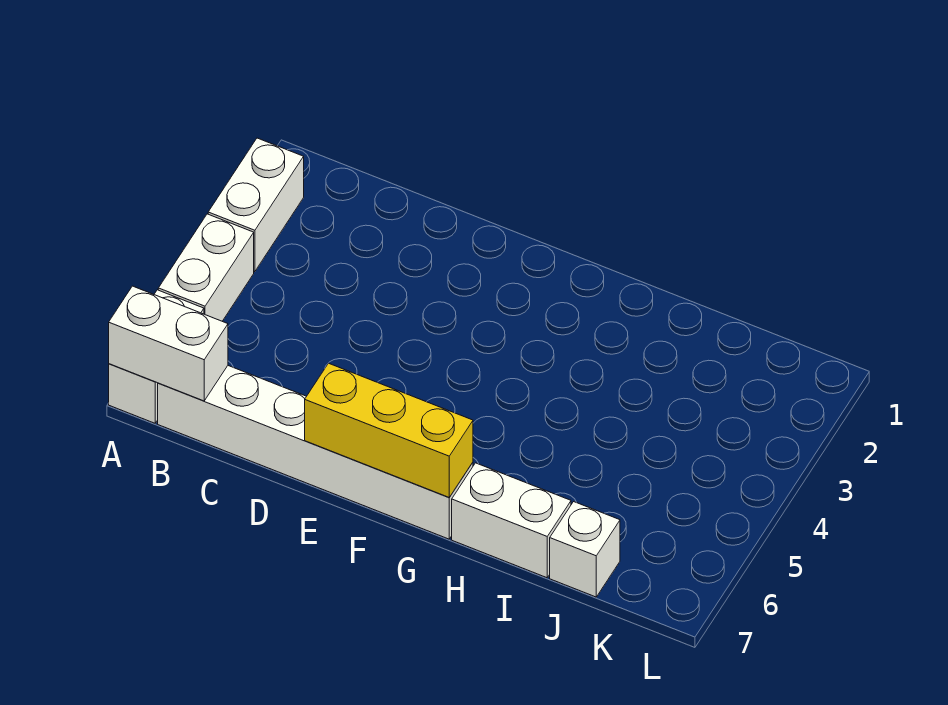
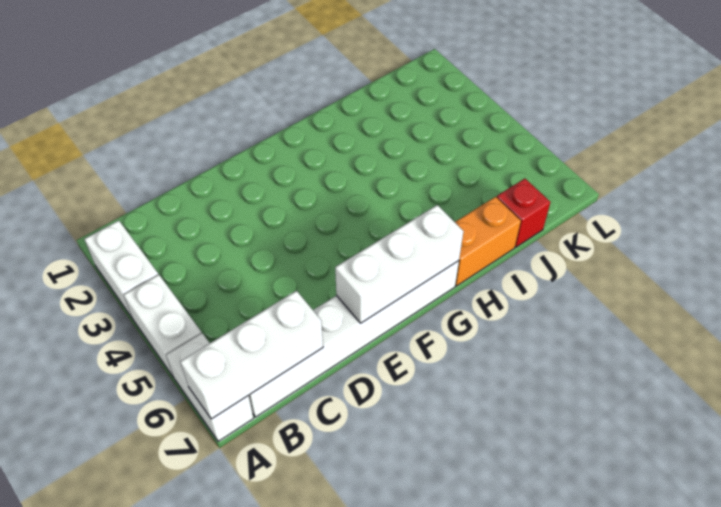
white brick A7:B7 level 2 -> white brick A7:C7 level 2
yellow brick E7:G7 level 2 -> white brick E7:G7 level 2
white brick H7:I7 level 1 -> orange brick H7:I7 level 1
white brick J7 level 1 -> red brick J7 level 1

